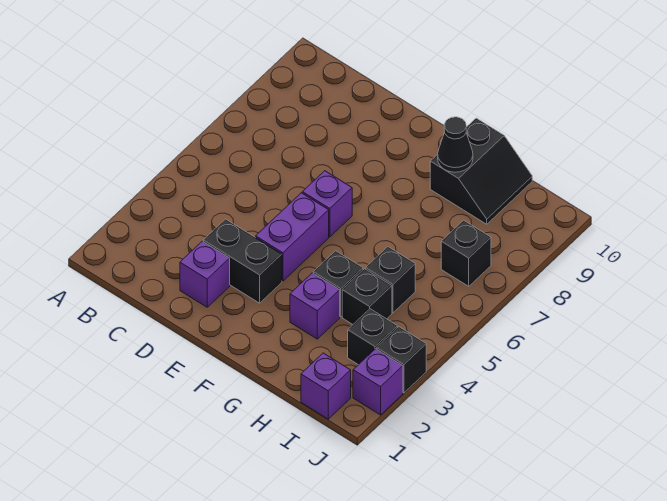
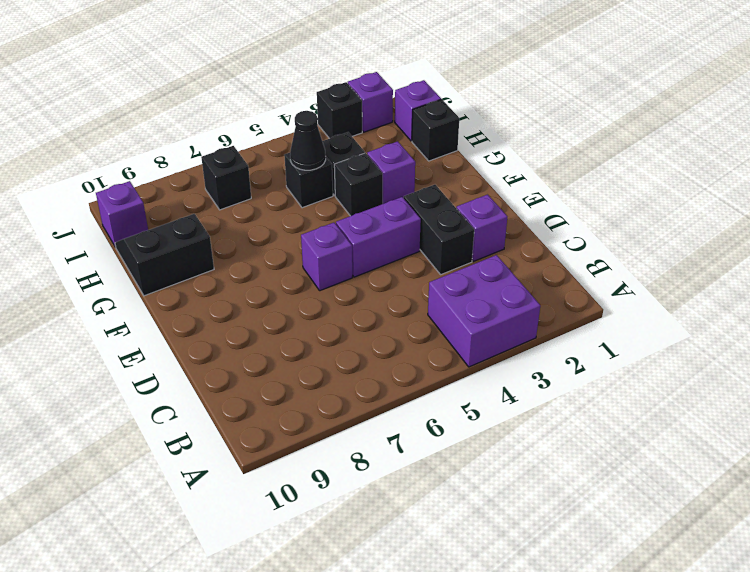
none -> purple brick A3:B4 level 1
black cone G9 level 2 -> black cone H5 level 2
black brick I3 level 1 -> black brick H1 level 1
none -> purple brick I10 level 1

